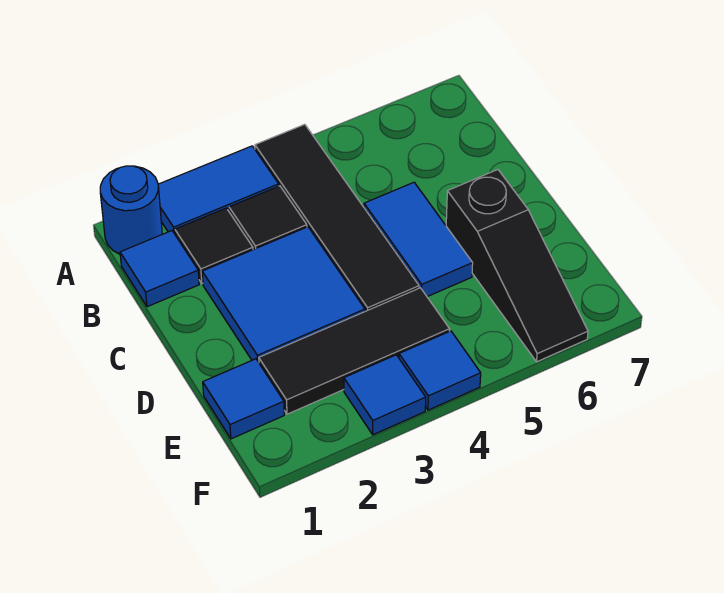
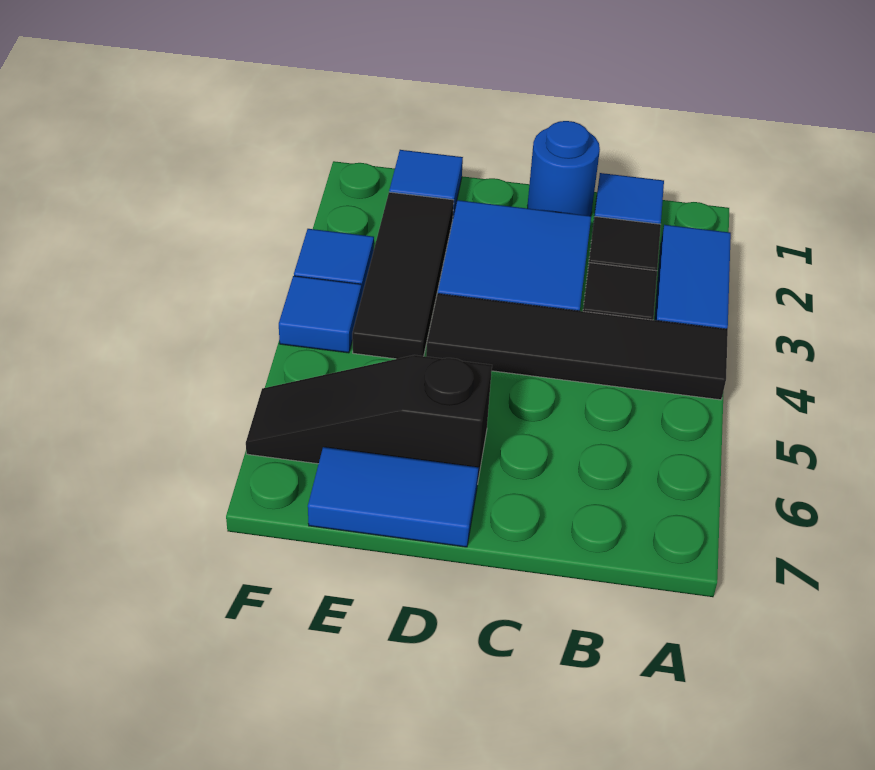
blue round brick A1 level 1 -> blue round brick C1 level 1
blue tile C5:D5 level 1 -> blue tile D7:E7 level 1

